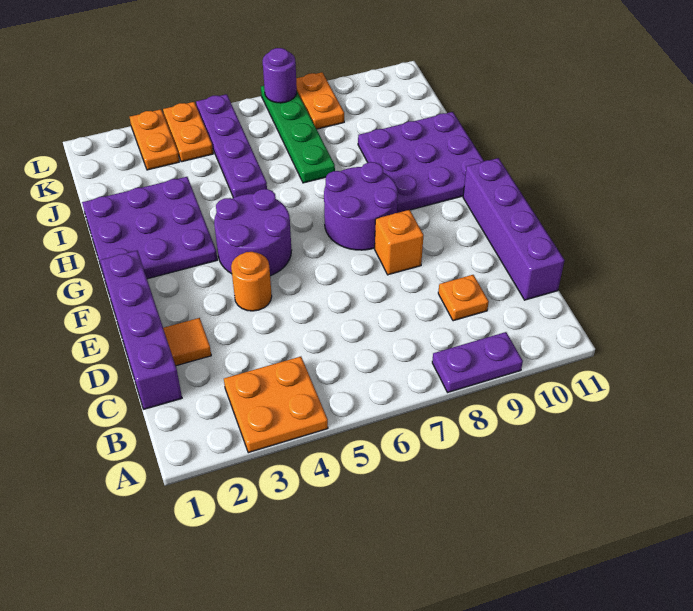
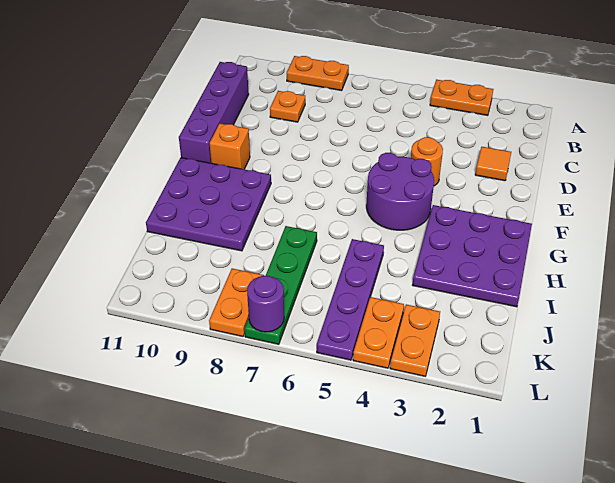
orange plate A3:B4 level 1 -> orange plate A3:A4 level 1
purple plate A8:A9 level 1 -> orange plate A8:A9 level 1
purple brick C1:F1 level 1 -> none
orange brick E8 level 1 -> orange brick F10 level 1
purple round brick F7:G8 level 1 -> none

